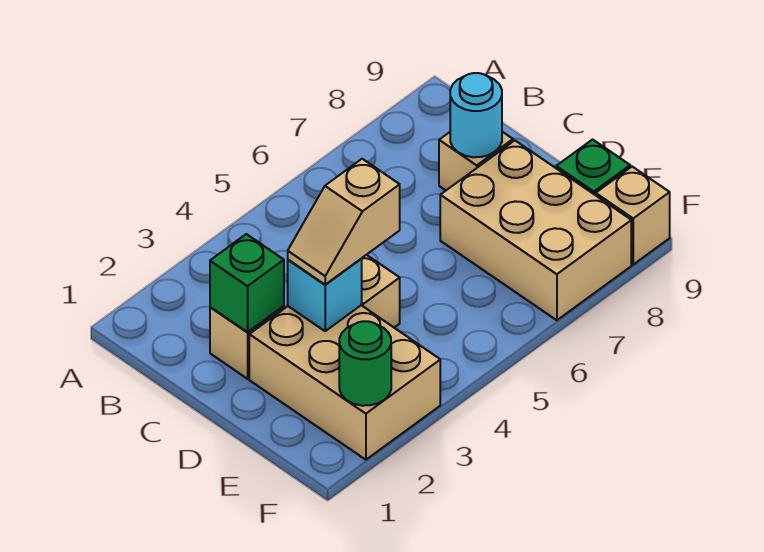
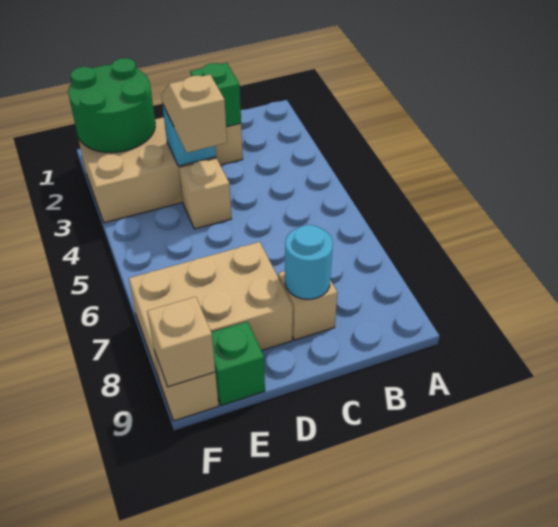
green round brick F2 level 2 -> green round brick E1:F2 level 2
none -> tan brick F9 level 2

